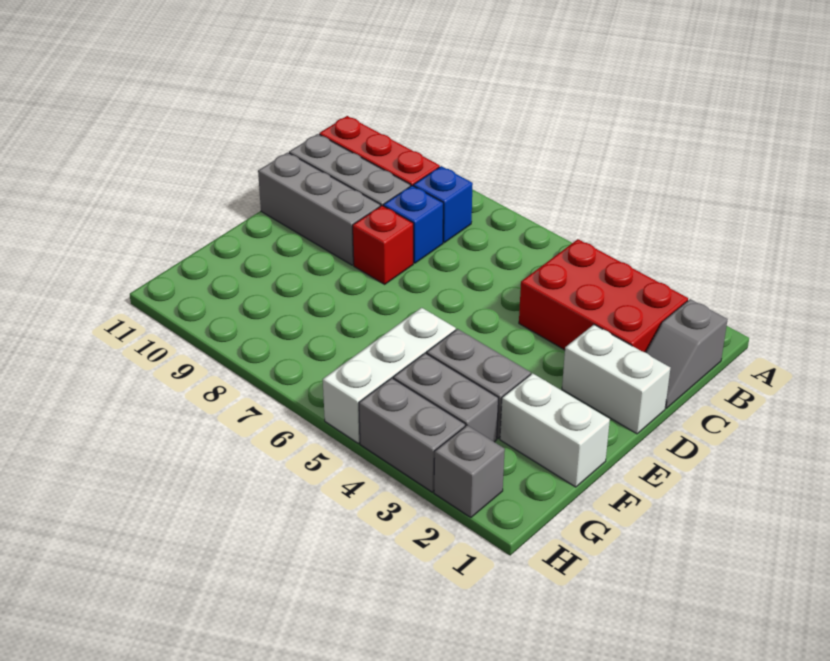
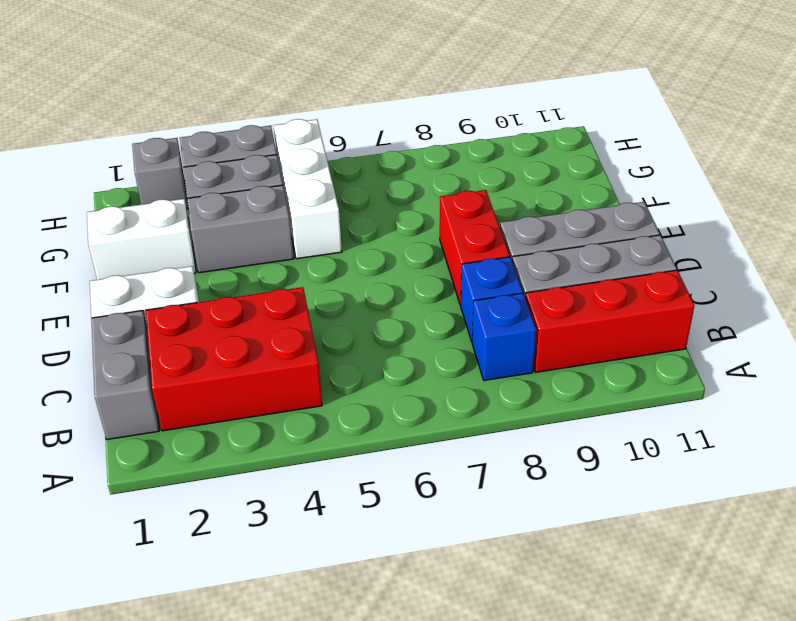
grey slope B1:C1 level 1 top B -> grey brick B1:C1 level 1
red brick D8 level 1 -> red brick D8:E8 level 1

